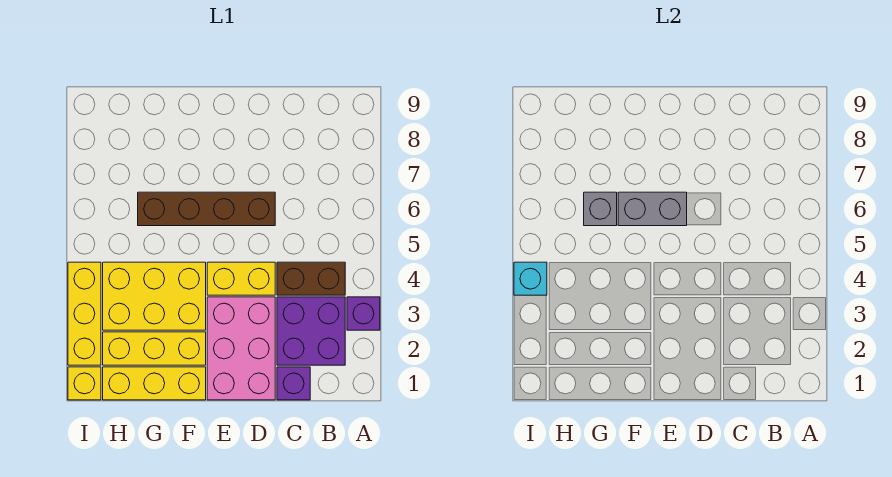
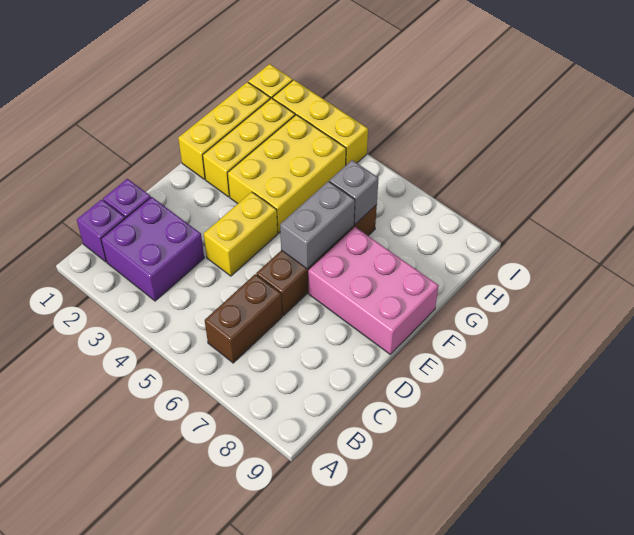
purple brick A3 level 1 -> purple brick B1 level 1
brown brick B4:C4 level 1 -> brown brick B6:C6 level 1
pink brick D1:E3 level 1 -> pink brick E7:F9 level 1
cyan brick I4 level 2 -> none

